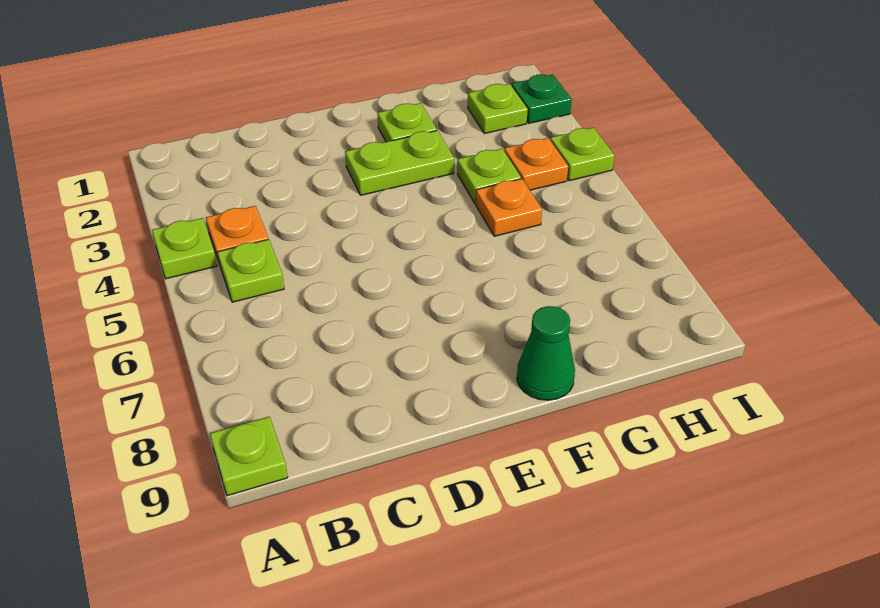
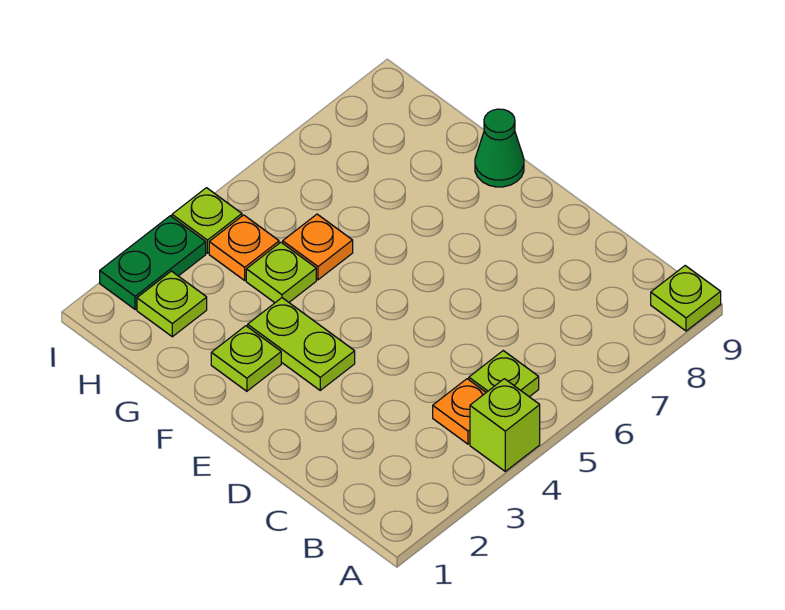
lime plate A4 level 1 -> lime brick A4 level 1
green plate I2 level 1 -> green plate I2:I3 level 1

